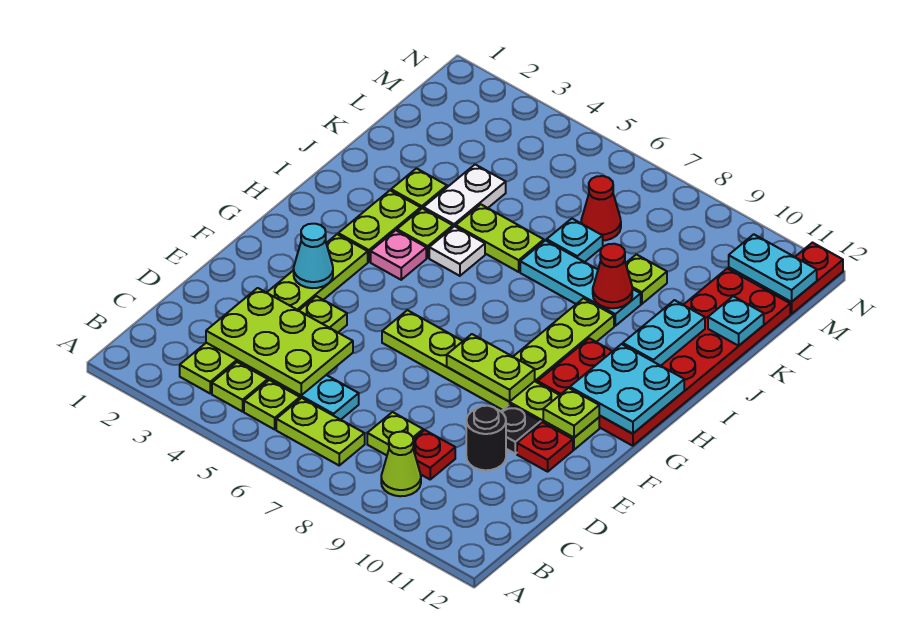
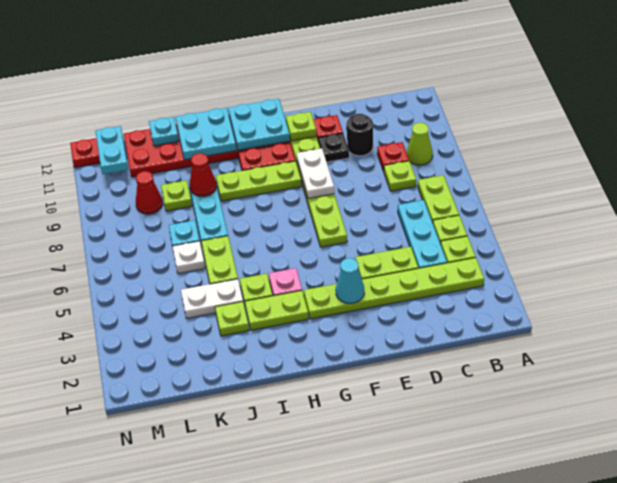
lime plate C3:D5 level 2 -> none
lime plate F8:F9 level 2 -> white plate F8:F9 level 2
white plate I5 level 1 -> white plate K6 level 1
cyan plate I11:J11 level 2 -> cyan plate I11:J12 level 2
red cone L7 level 1 -> red cone L9 level 1

